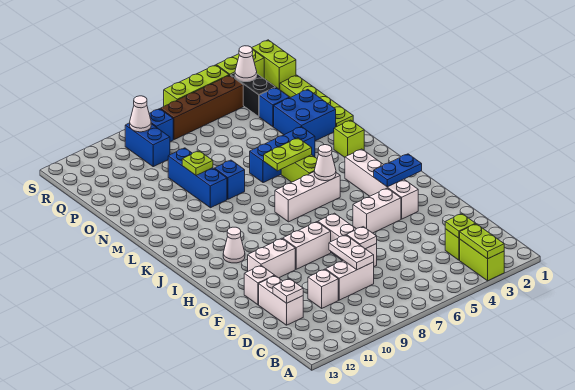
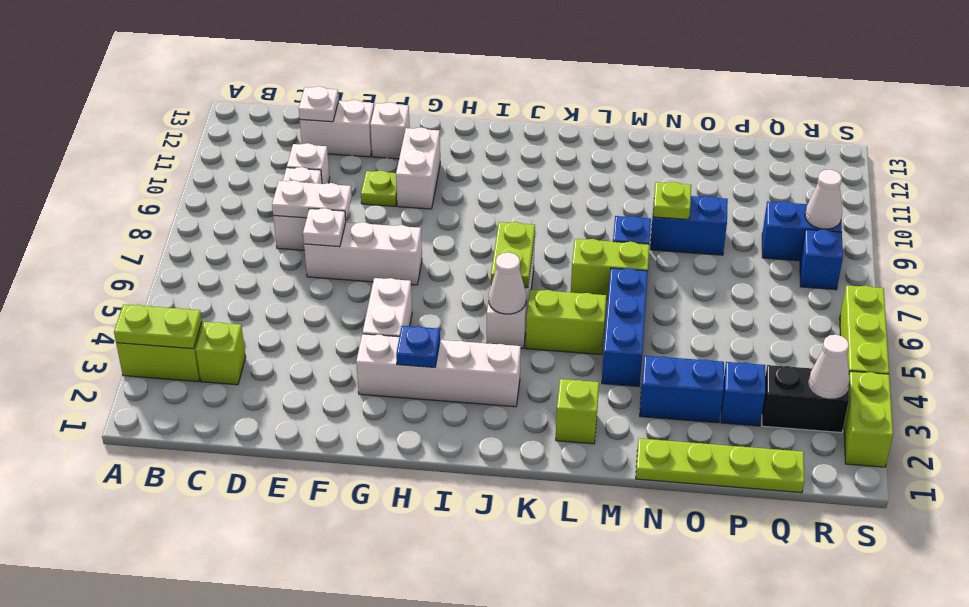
lime plate C3 level 2 -> lime plate F10 level 1
white brick G8:G9 level 1 -> none
blue plate H2:H3 level 2 -> blue plate H3 level 2
white cone I11 level 1 -> none
lime plate L5:L6 level 2 -> lime plate J6:J7 level 2
blue brick M9:O9 level 1 -> blue brick N9:O9 level 1
blue brick N2:O3 level 1 -> blue brick N3:O3 level 1
lime brick R1:S1 level 1 -> lime brick L7:M7 level 1
brown brick R4:R7 level 1 -> none

